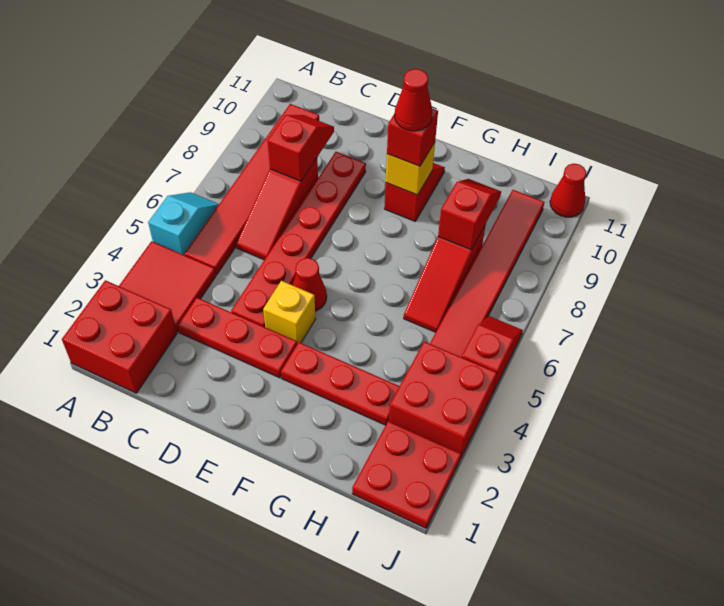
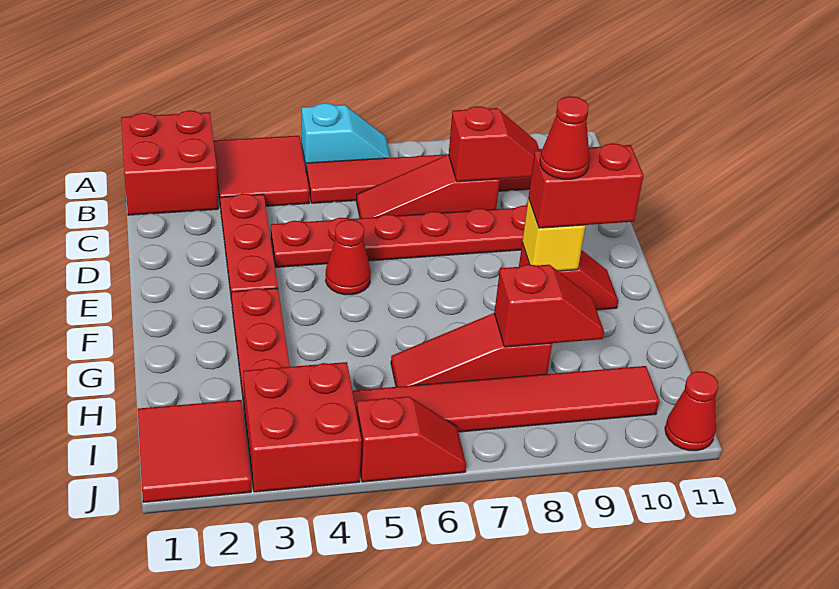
yellow brick E4 level 1 -> none
red brick F9 level 3 -> red brick F9:F10 level 3
red plate I1:J2 level 1 -> red tile I1:J2 level 1

